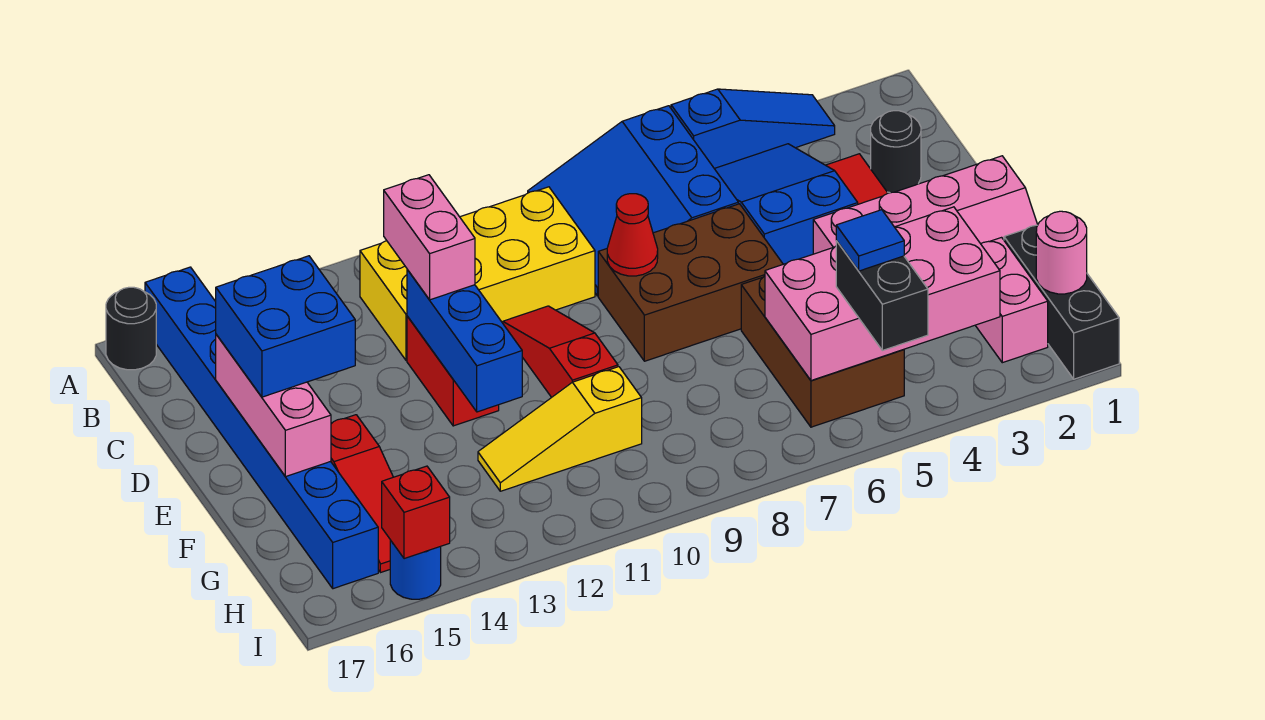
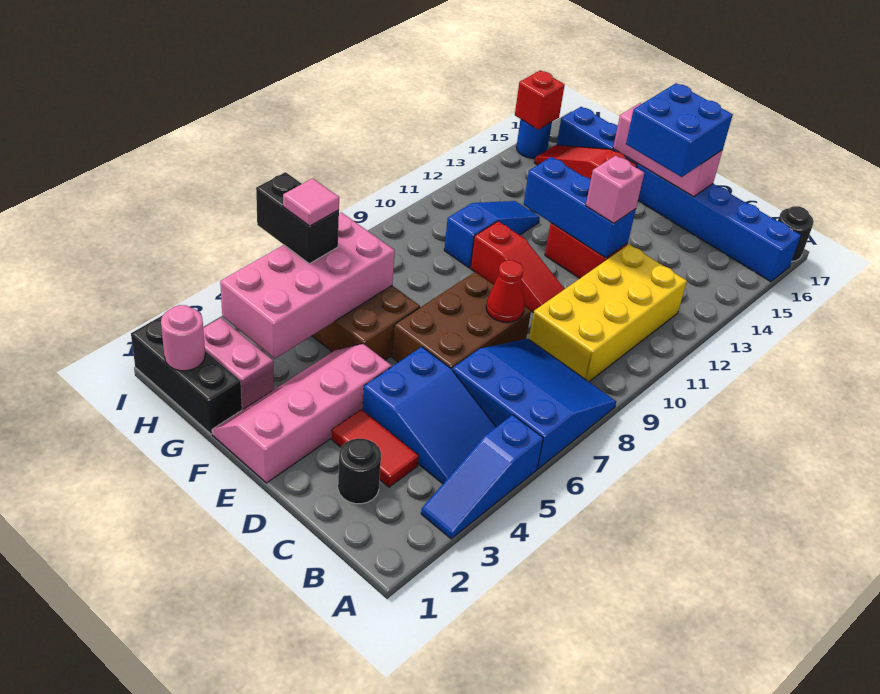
pink brick C12:D12 level 3 -> pink brick D12 level 3
yellow slope G10:G12 level 1 top 10 -> blue slope G10:G12 level 1 top 10
blue tile H5 level 4 -> pink tile H5 level 4

